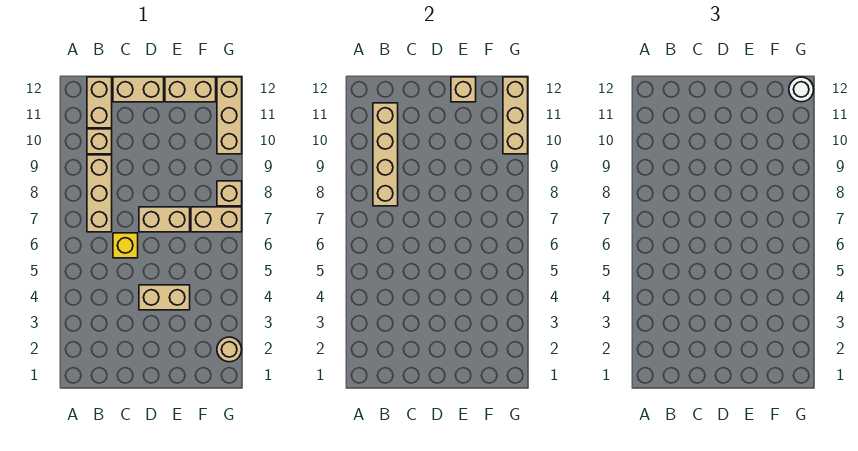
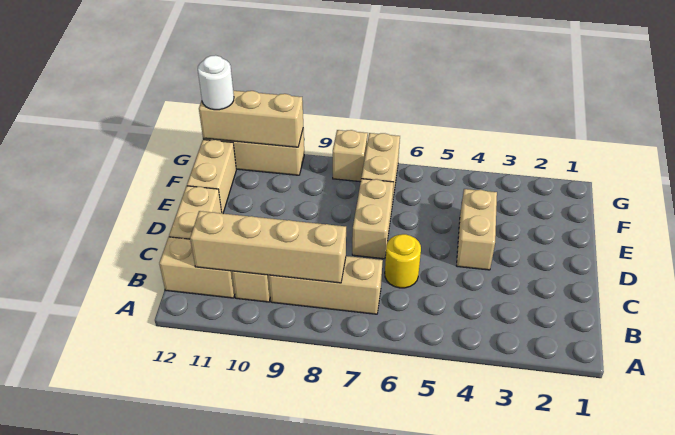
yellow brick C6 level 1 -> yellow round brick C6 level 1
tan brick E12 level 2 -> none
tan round brick G2 level 1 -> none

